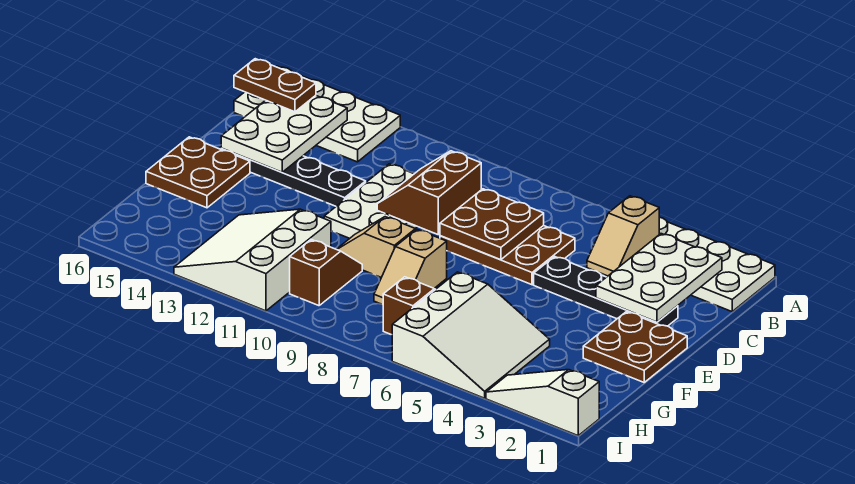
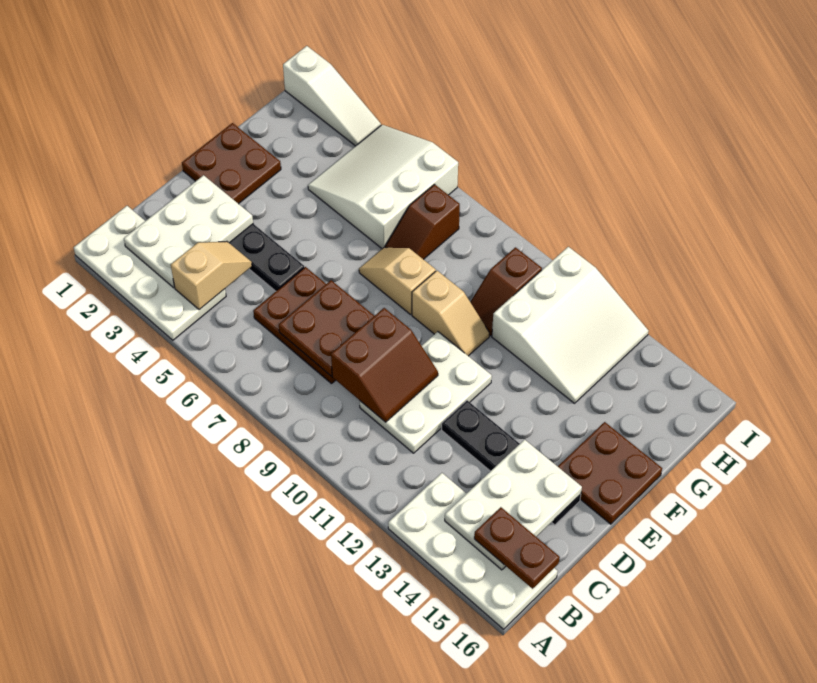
tan slope F8:G8 level 1 top F -> tan slope F7:F8 level 1 top 8

